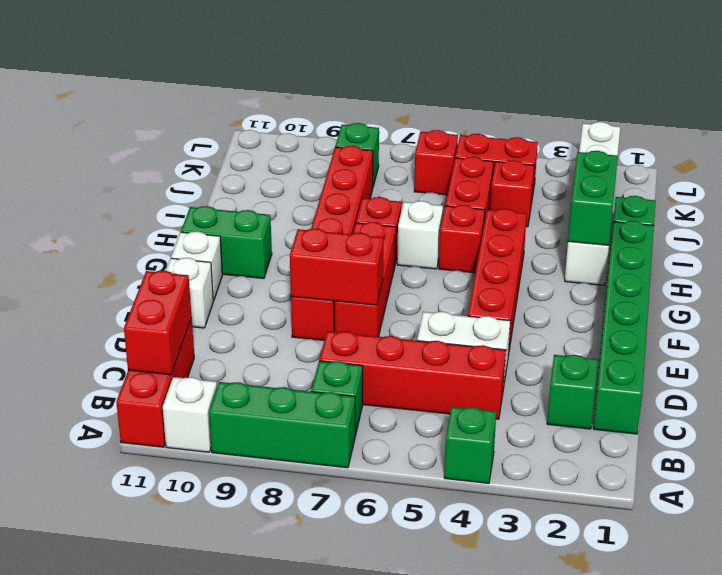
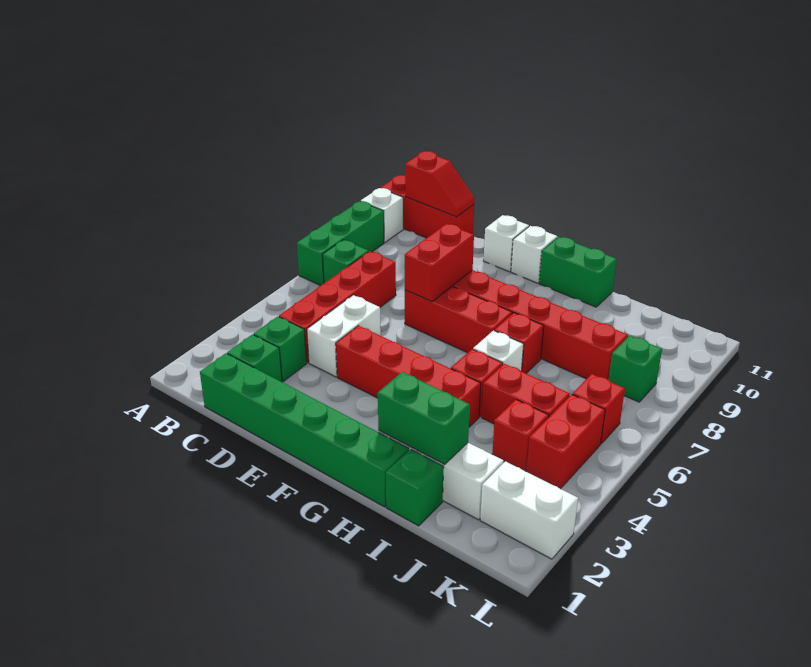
green brick A4 level 1 -> green brick C3 level 1
red brick B11:C11 level 2 -> red slope B11:C11 level 2 top B
green brick G10:G11 level 1 -> green brick G11:H11 level 1

